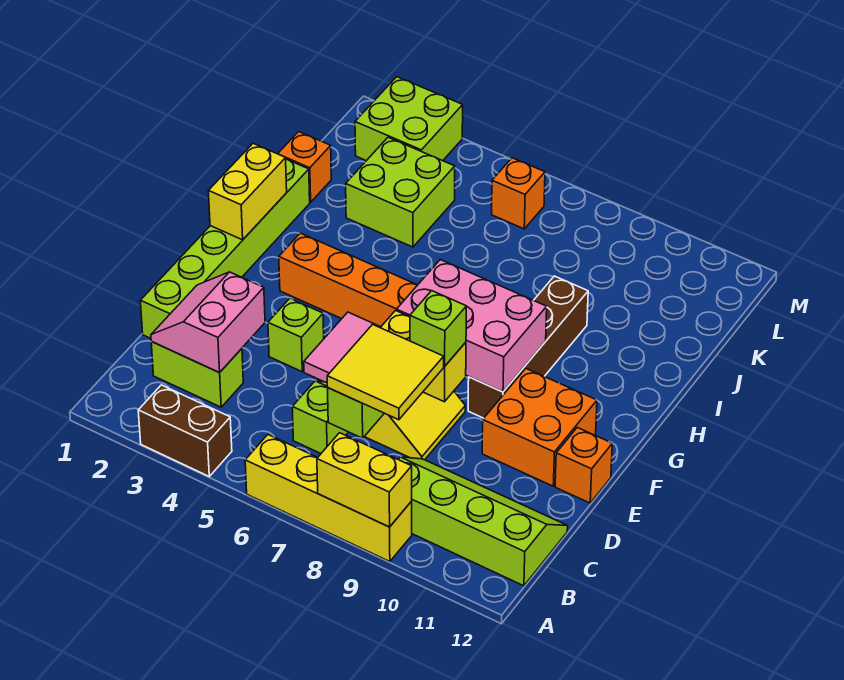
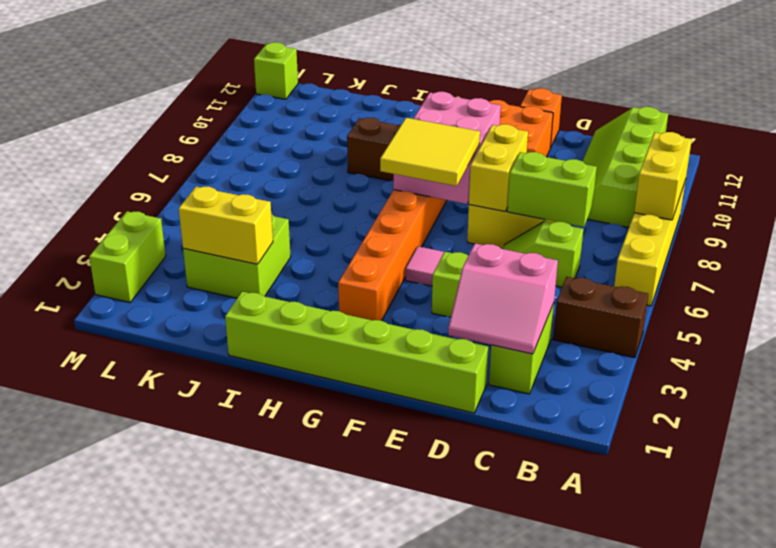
brown brick A3:A4 level 1 -> brown brick A4:B4 level 1
yellow tile C7:D8 level 3 -> yellow tile F6:G7 level 3
lime brick E8 level 3 -> lime brick M12 level 1
yellow brick G1:H1 level 2 -> yellow brick J3:K3 level 2
orange brick J1 level 1 -> none
lime brick L2:M3 level 1 -> lime brick M2:M3 level 1
orange brick L6 level 1 -> none

